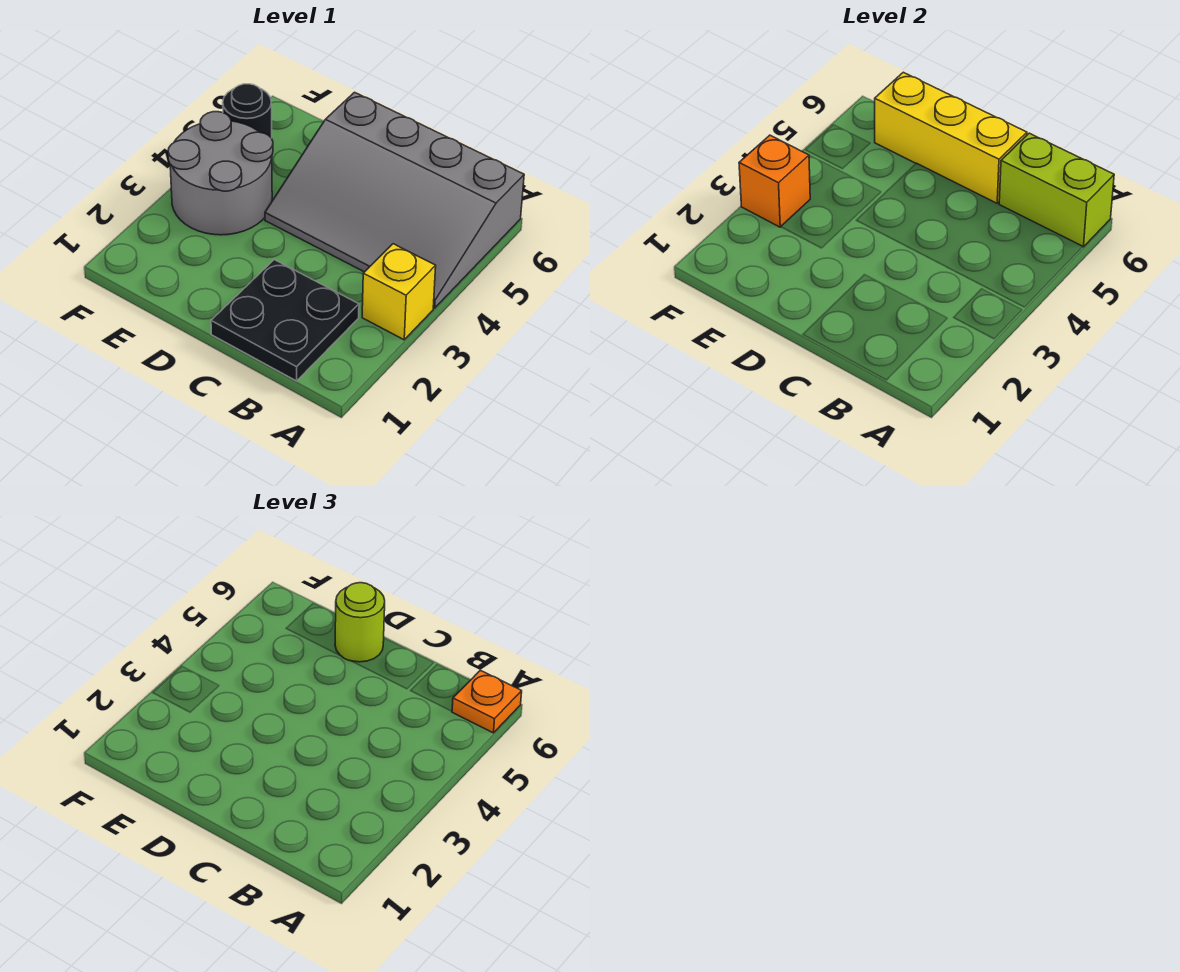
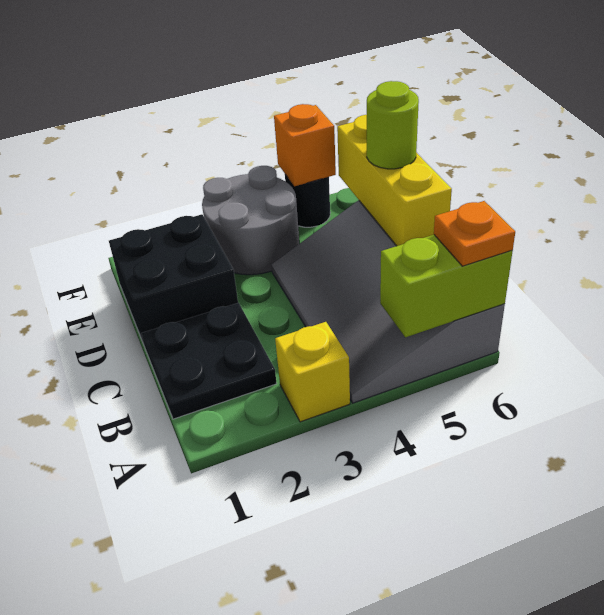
lime brick A6:B6 level 2 -> lime brick A5:A6 level 2
none -> black brick D1:E2 level 1
orange brick F3 level 2 -> orange brick F5 level 2

